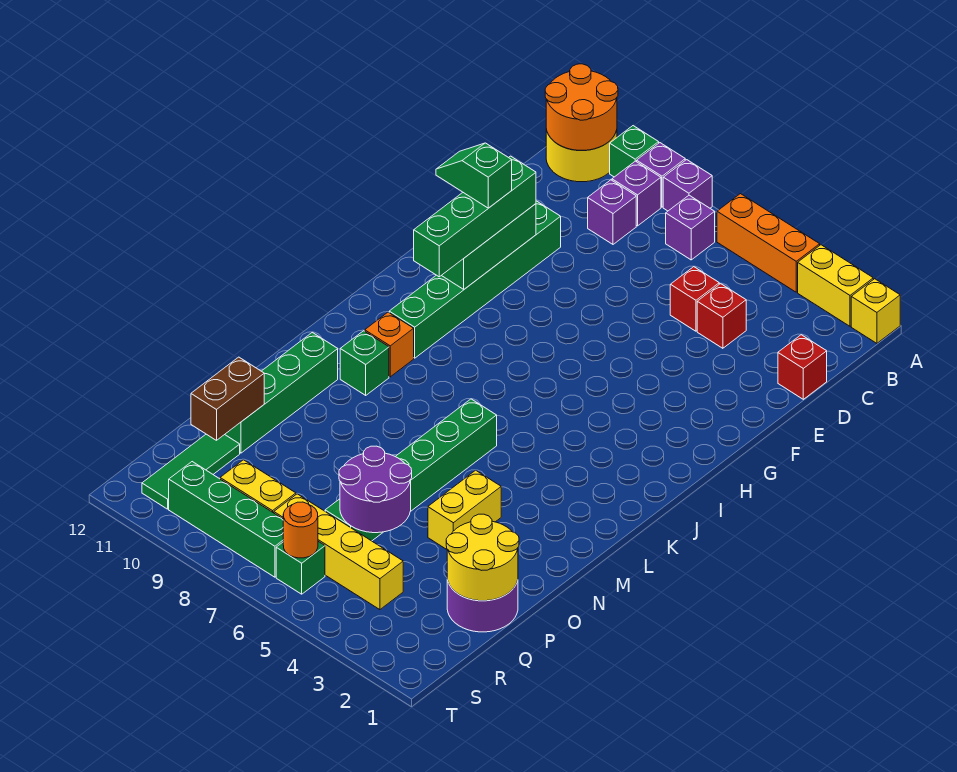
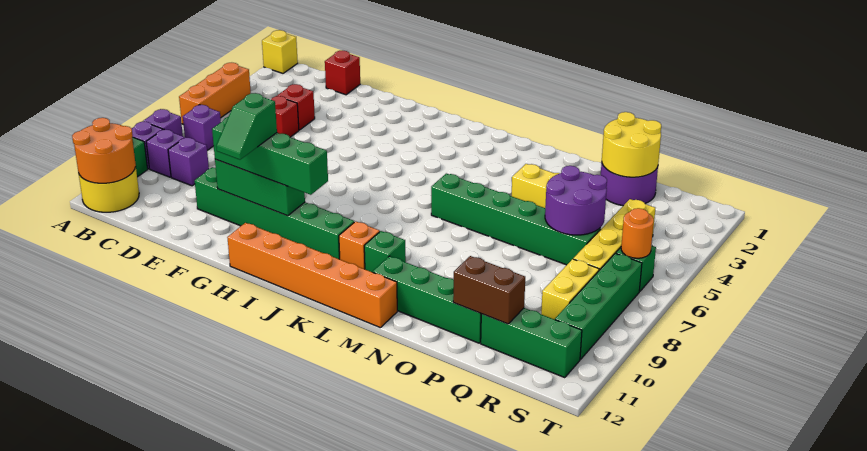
yellow brick A2:A3 level 1 -> none
none -> orange brick H12:M12 level 1
green tile Q11:S11 level 1 -> green brick Q11:S11 level 1

